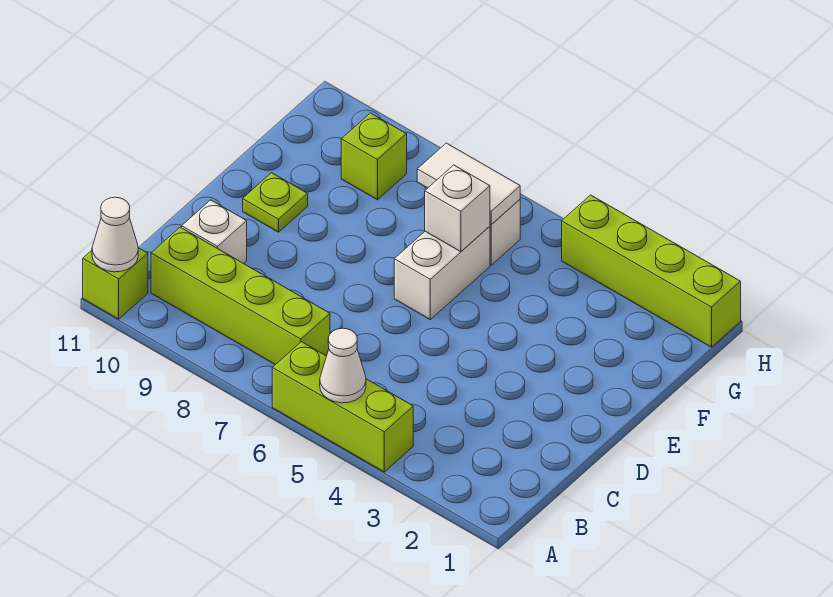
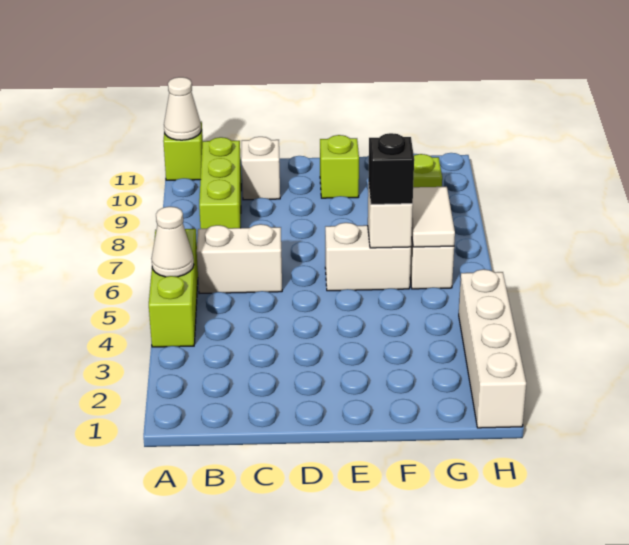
none -> white brick B6:C6 level 1
lime brick B7:B10 level 1 -> lime brick B8:B10 level 1
lime plate E10 level 1 -> lime brick E10 level 1
none -> black brick F6 level 3
lime brick H1:H4 level 1 -> white brick H1:H4 level 1

